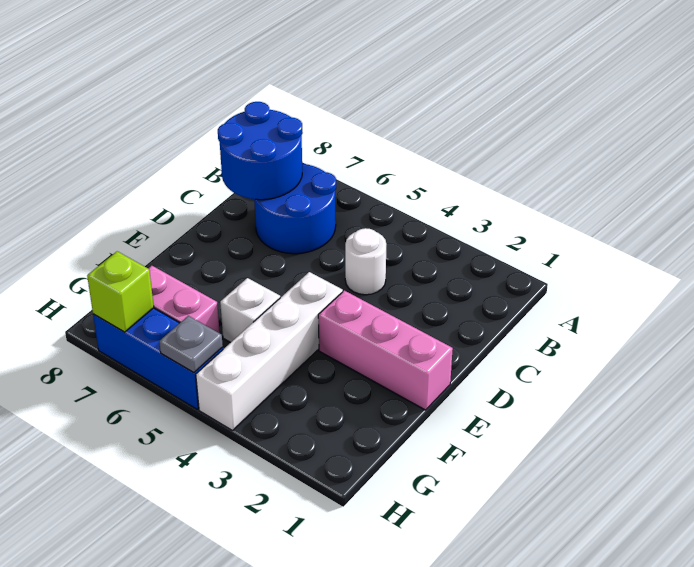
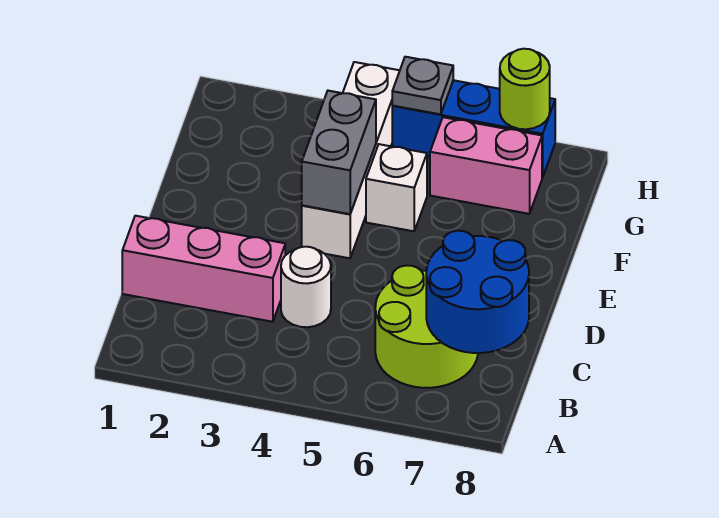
blue round brick B6:C7 level 1 -> lime round brick B6:C7 level 1
pink brick E1:E3 level 1 -> pink brick C1:C3 level 1
none -> grey brick E4:F4 level 2
lime brick H7 level 2 -> lime round brick H7 level 2

